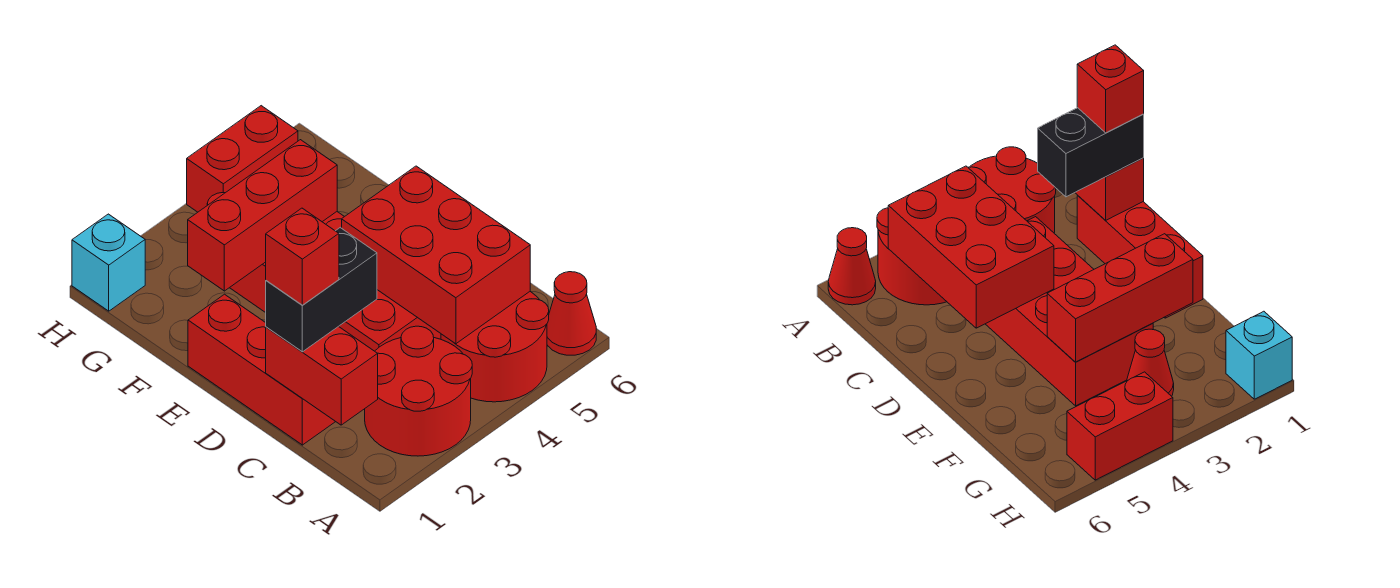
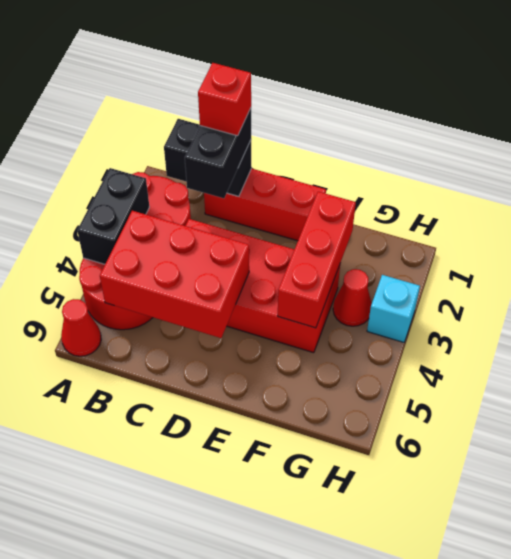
none -> black brick A3:A4 level 2
red brick B1:C1 level 2 -> black brick B1:C1 level 2
cyan brick H1 level 1 -> cyan brick H3 level 1
red brick H4:H5 level 1 -> none

